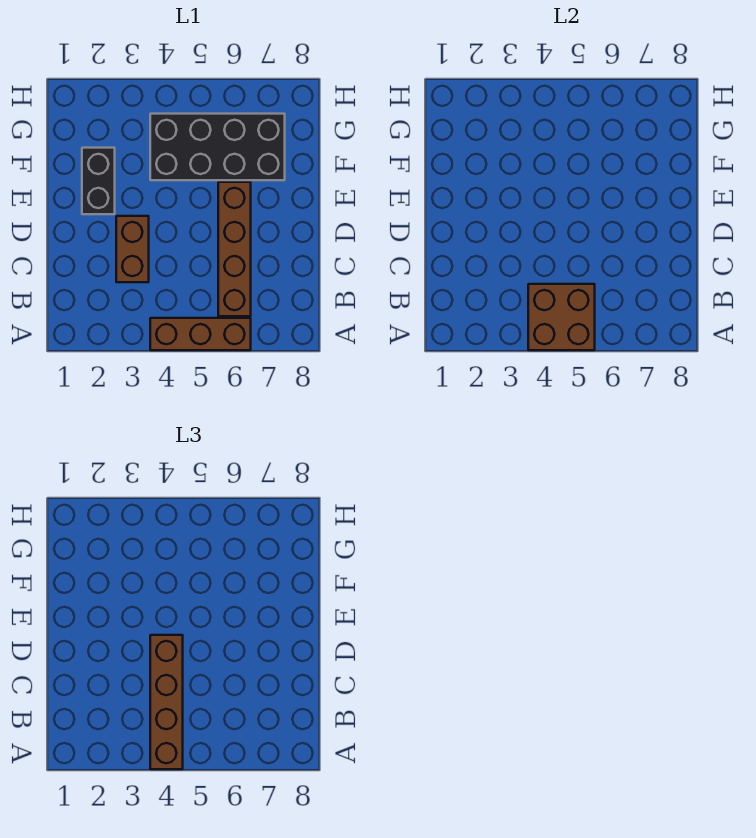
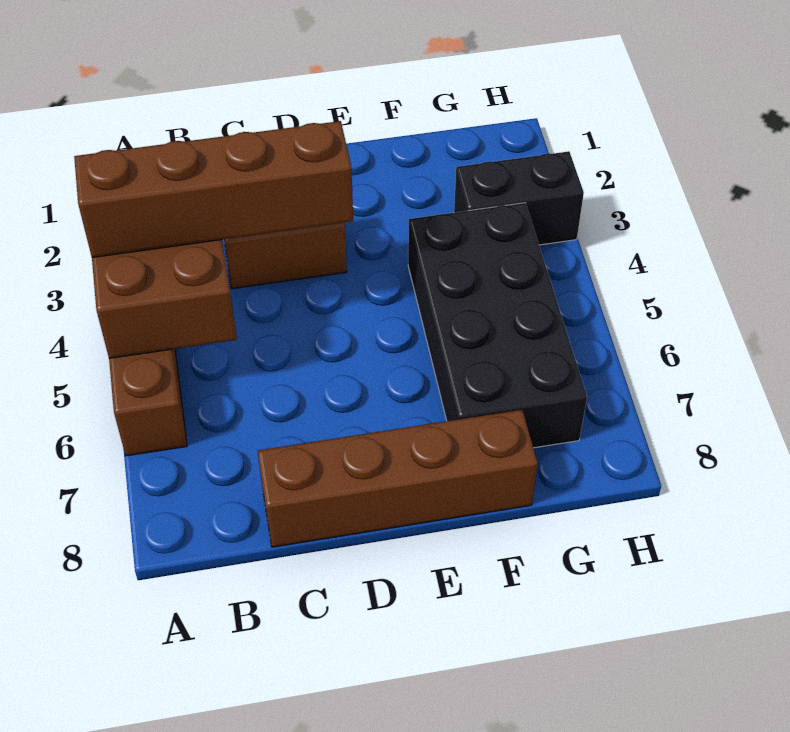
brown brick B6:E6 level 1 -> brown brick C8:F8 level 1
black brick E2:F2 level 1 -> black brick G3:H3 level 1

